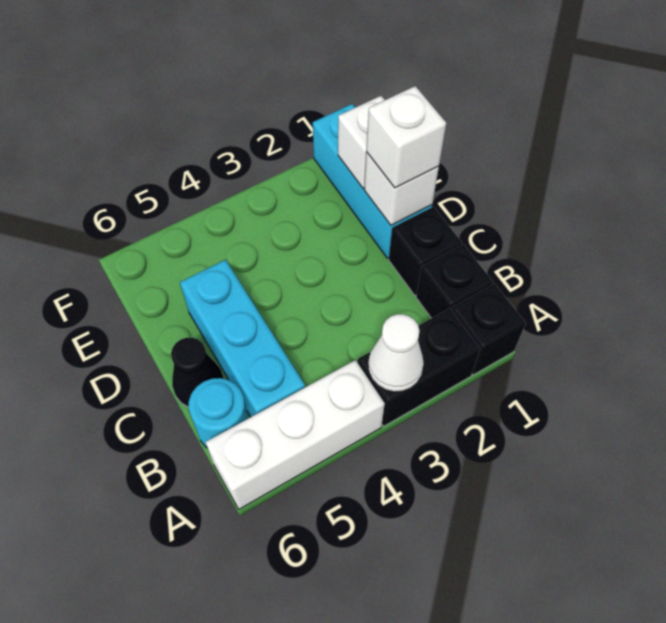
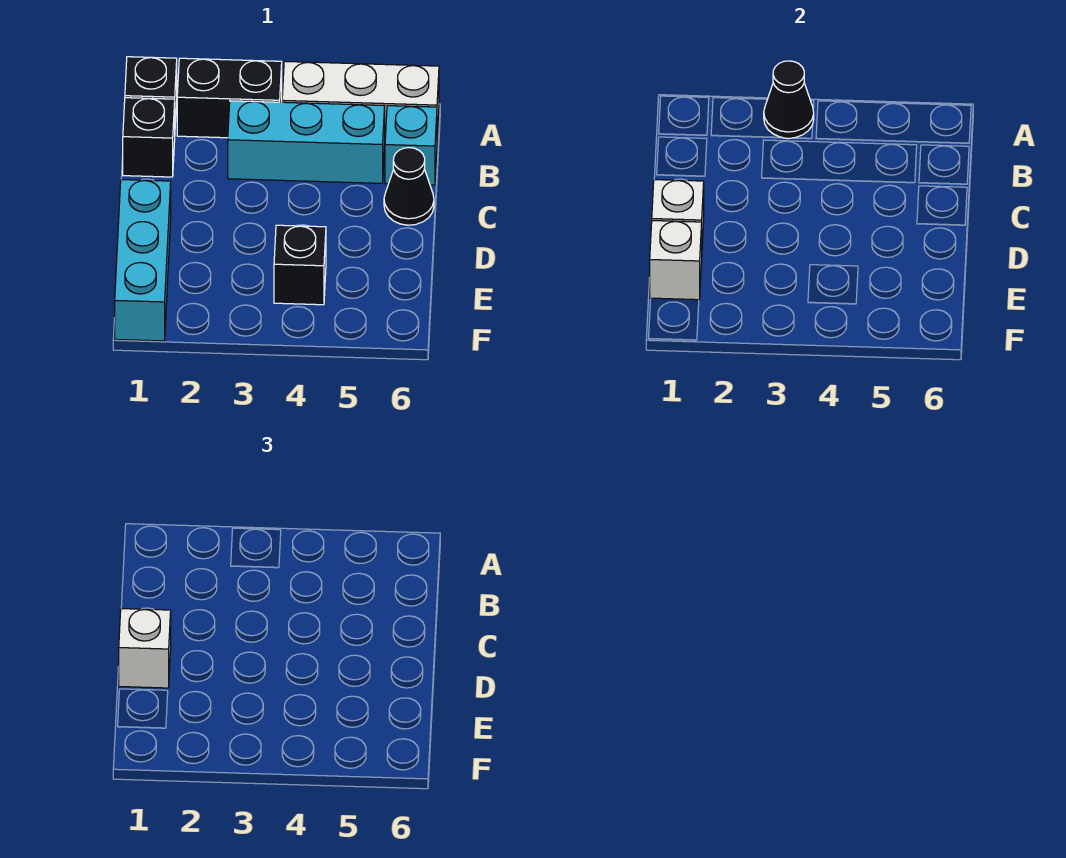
white cone A3 level 2 -> black cone A3 level 2
cyan brick B5:D5 level 1 -> cyan brick B3:B5 level 1
cyan round brick B6 level 1 -> cyan brick B6 level 1
black brick C1 level 1 -> black brick E4 level 1

